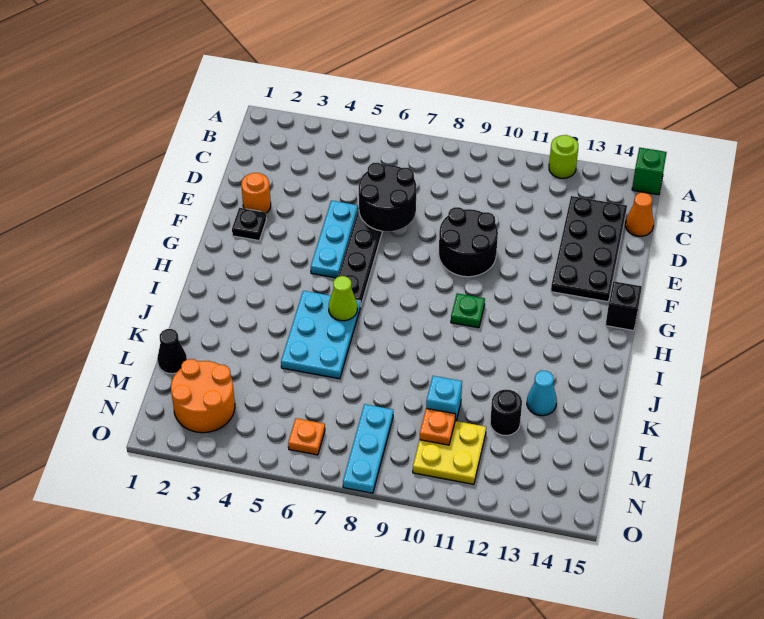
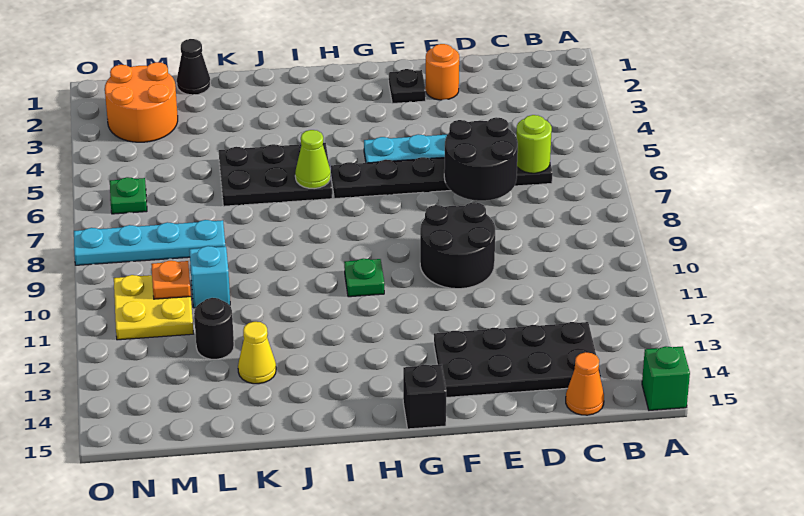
lime round brick A12 level 1 -> lime round brick C6 level 2
cyan plate I5:K6 level 1 -> black plate I5:K6 level 1
cyan cone K13 level 1 -> yellow cone K13 level 1
cyan plate M8:O8 level 1 -> cyan plate L8:O8 level 1
orange plate N6 level 1 -> green plate N6 level 1

